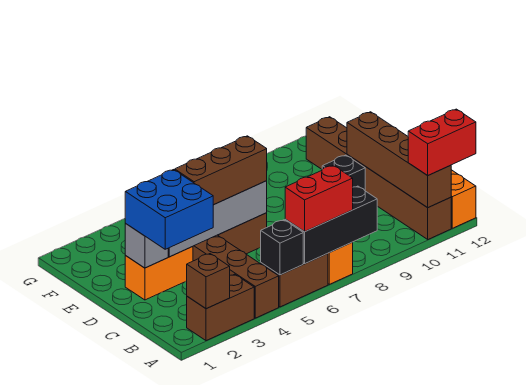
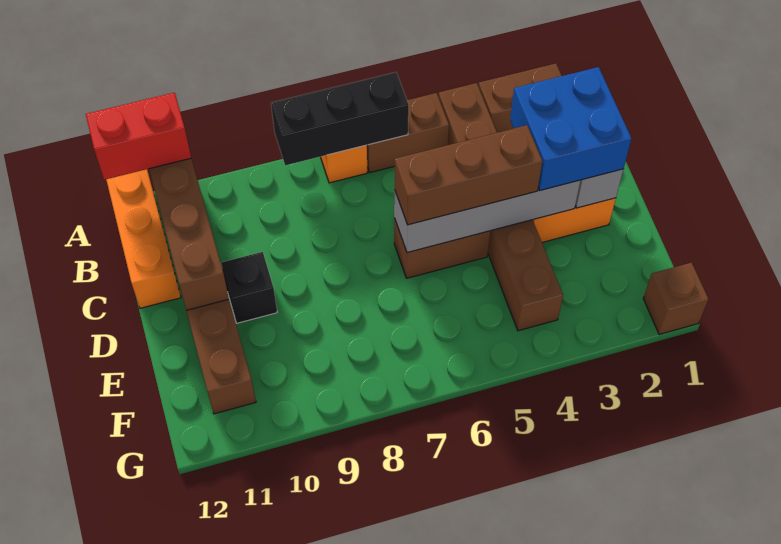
brown brick A2 level 2 -> brown brick G1 level 1
black brick A5 level 2 -> none
red brick A6:A7 level 3 -> none

